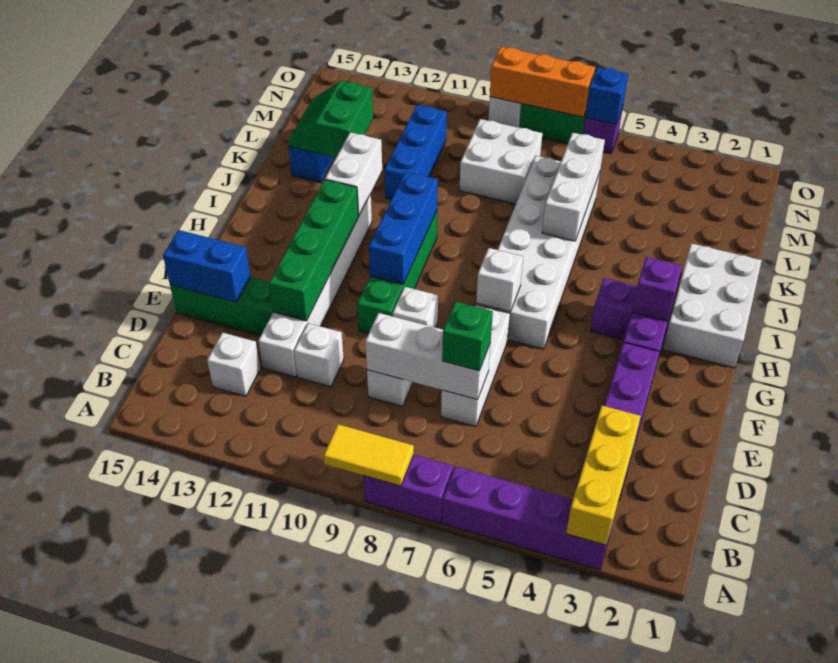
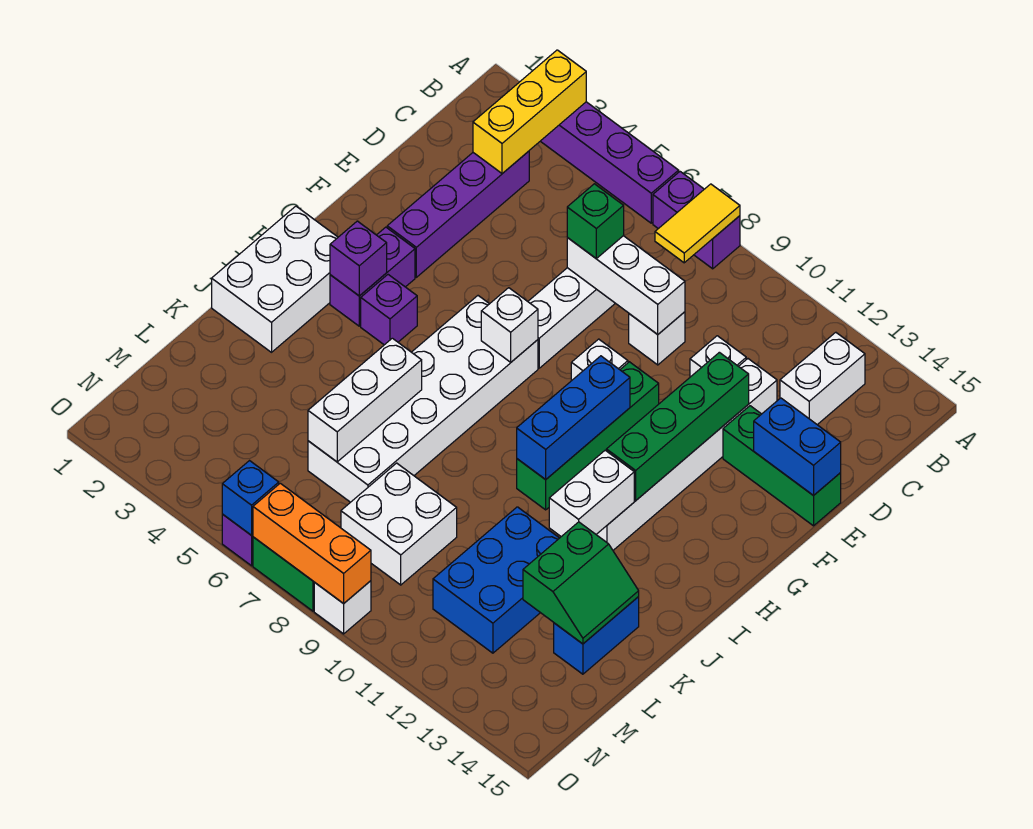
yellow tile A8:A9 level 2 -> yellow tile A8:B8 level 2
white brick C13 level 1 -> white brick B13:C13 level 1
blue brick K11:M11 level 1 -> blue brick K11:M12 level 1

